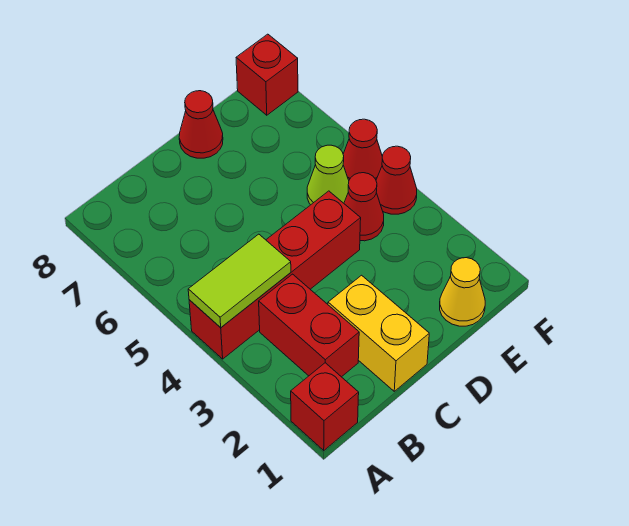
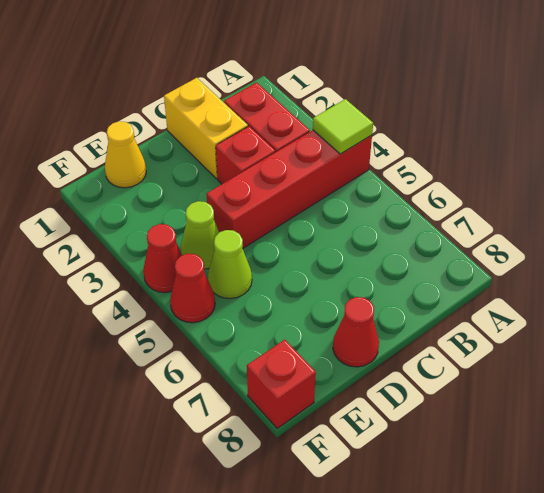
red brick A1 level 1 -> red brick C3 level 1
lime tile A4:B4 level 2 -> lime tile A4 level 2
red cone E4 level 1 -> lime cone E4 level 1

